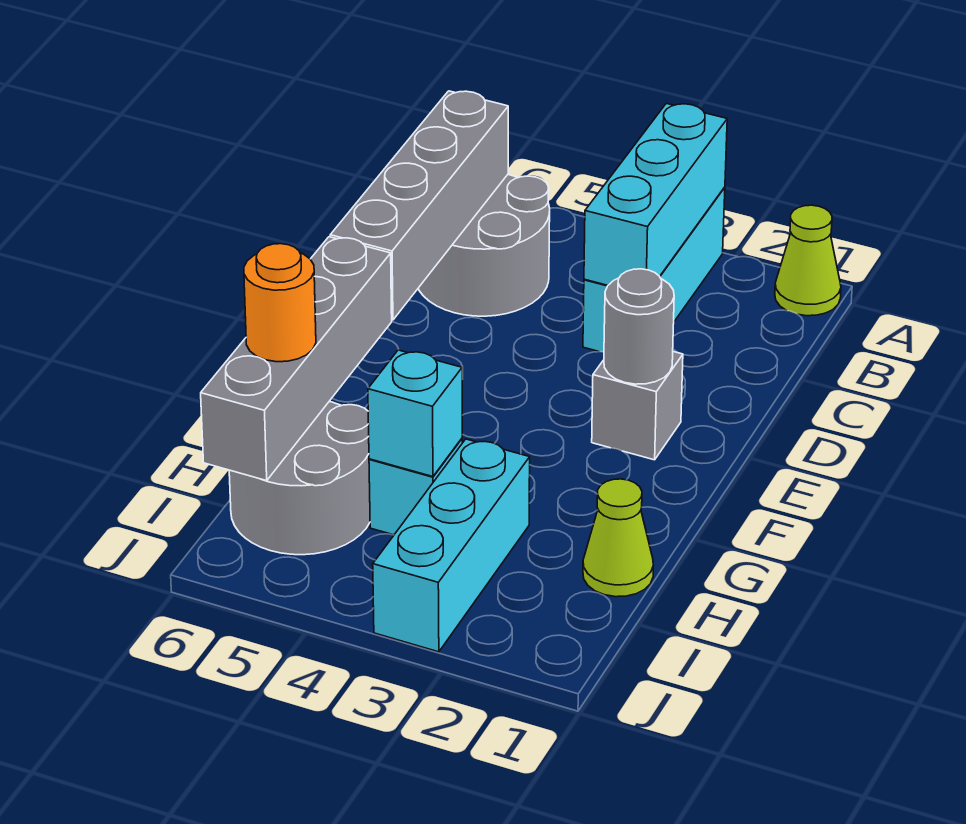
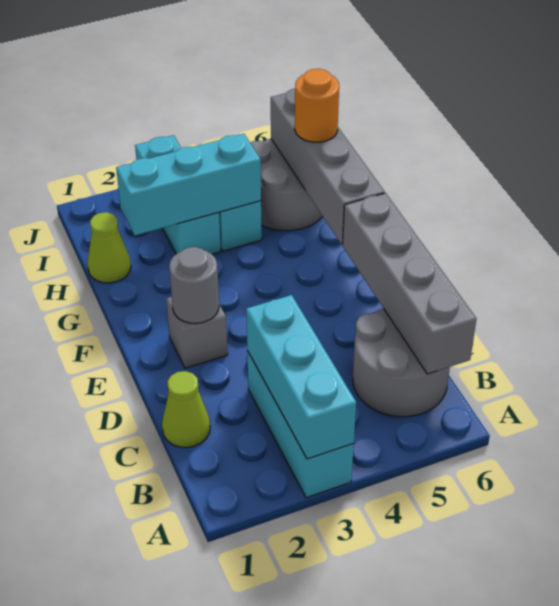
lime cone A1 level 1 -> lime cone C1 level 1
cyan brick H4 level 2 -> cyan brick H2:H4 level 2

